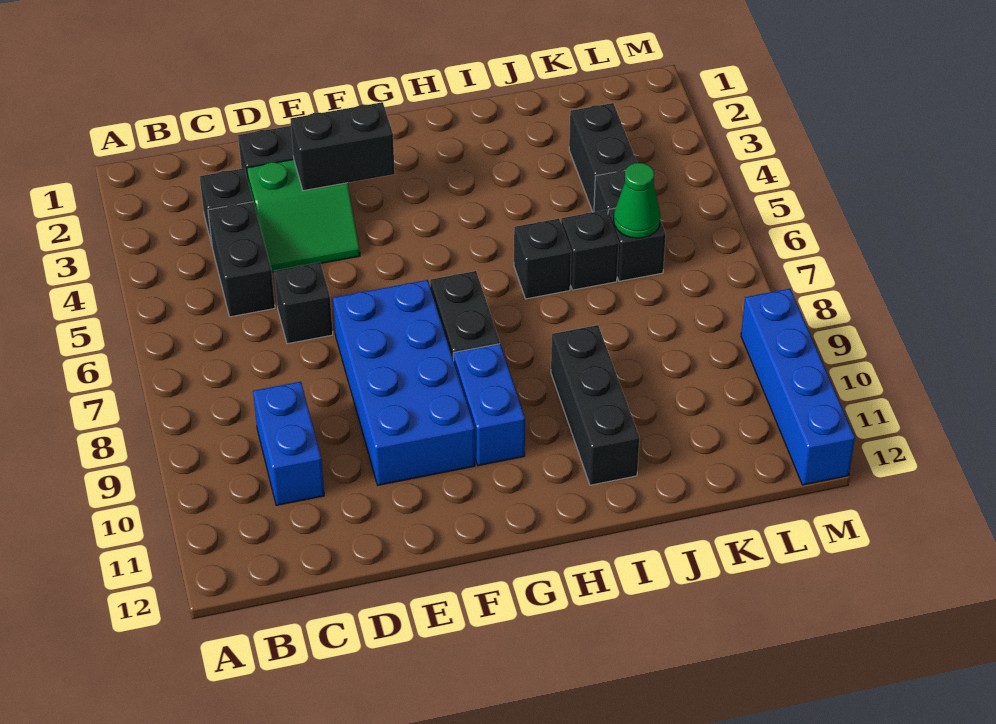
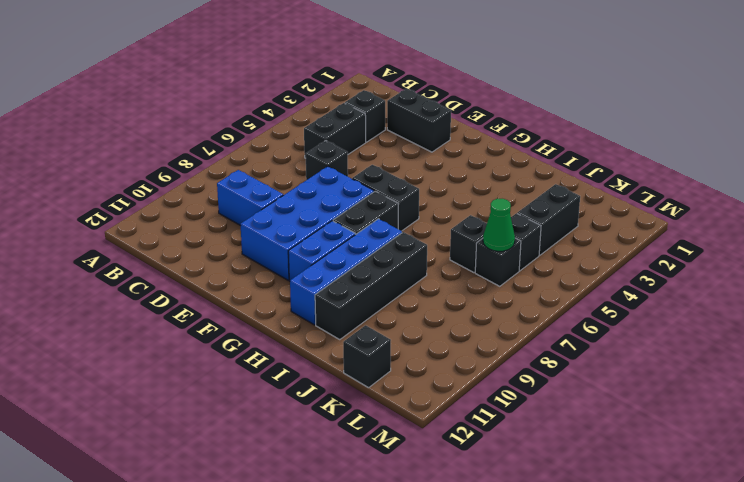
blue brick C9:C10 level 1 -> blue brick C9:D9 level 1
green slope D3:E4 level 1 top 3 -> none
black brick E3:F3 level 2 -> black brick F6:G6 level 1
black brick I6 level 1 -> black brick K12 level 1
black brick I9:I11 level 1 -> black brick I8:I11 level 1
blue brick M9:M12 level 1 -> blue brick H8:H11 level 1

